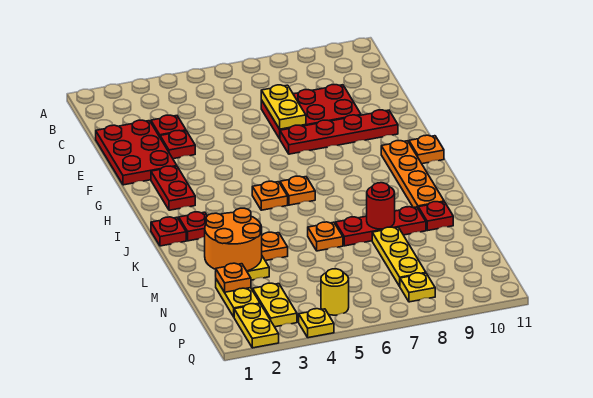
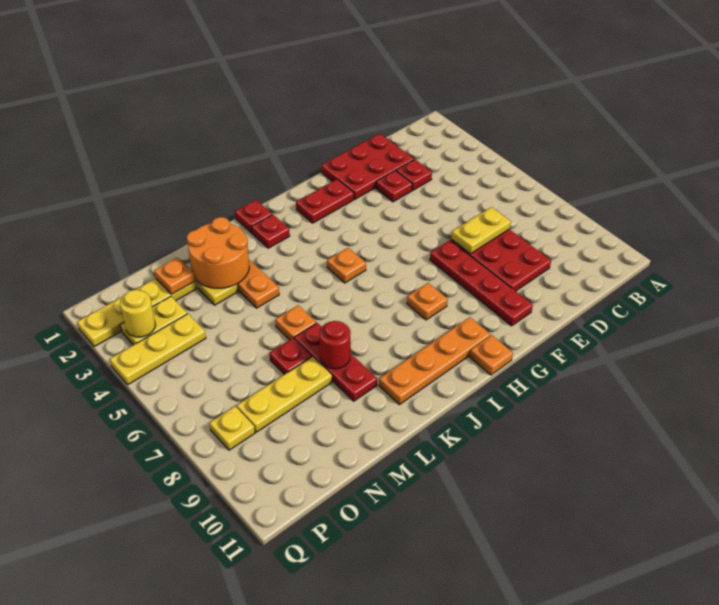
orange plate I6 level 1 -> orange plate H8 level 1
red plate L10 level 1 -> red plate M7 level 1
yellow round brick P5 level 1 -> yellow round brick P3 level 2
yellow plate Q4 level 1 -> yellow plate O4:Q4 level 1

